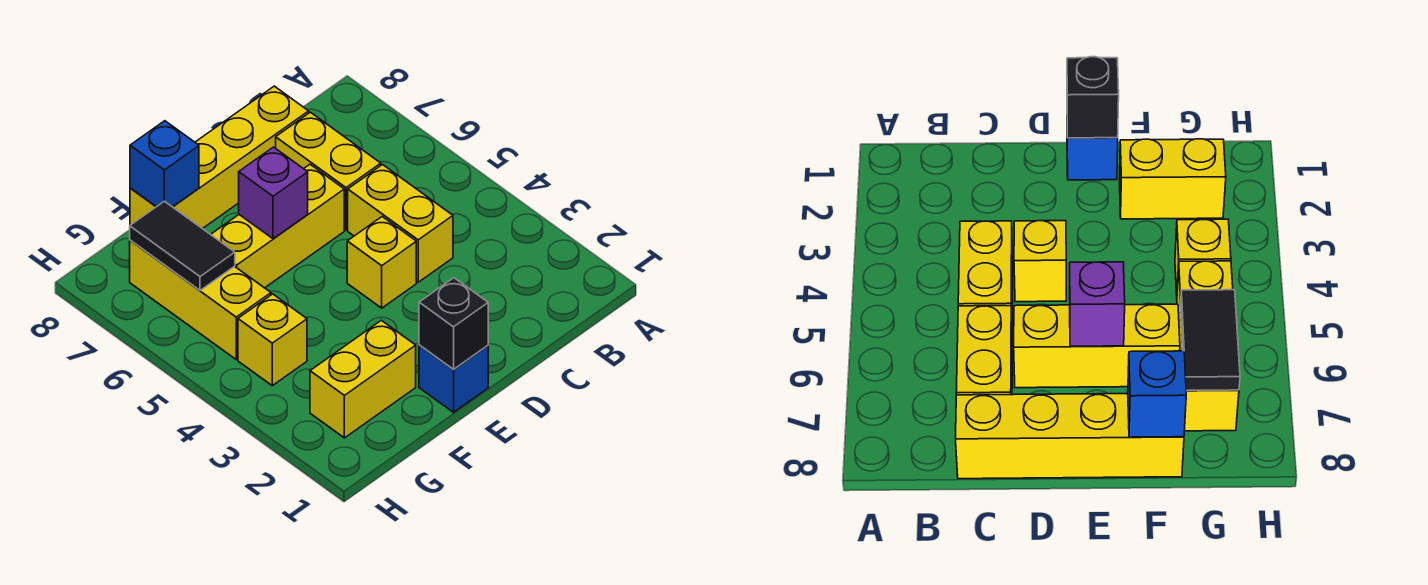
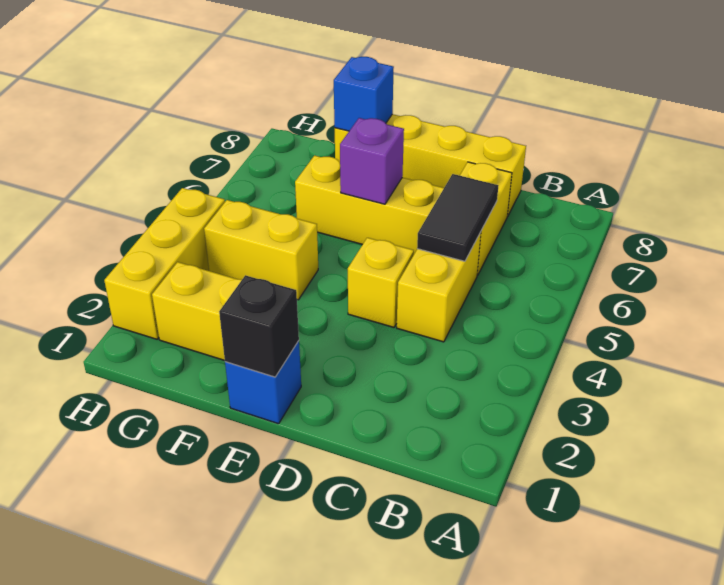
yellow brick G4 level 1 -> yellow brick F4:G4 level 1
yellow brick G5:G7 level 1 -> yellow brick H2:H4 level 1
black tile G6:G7 level 2 -> black tile C5:C6 level 2

